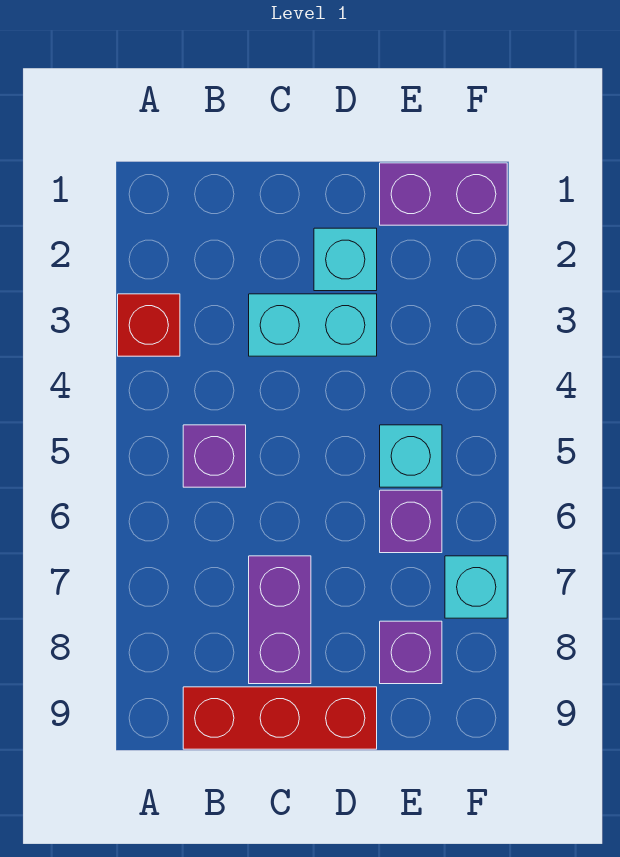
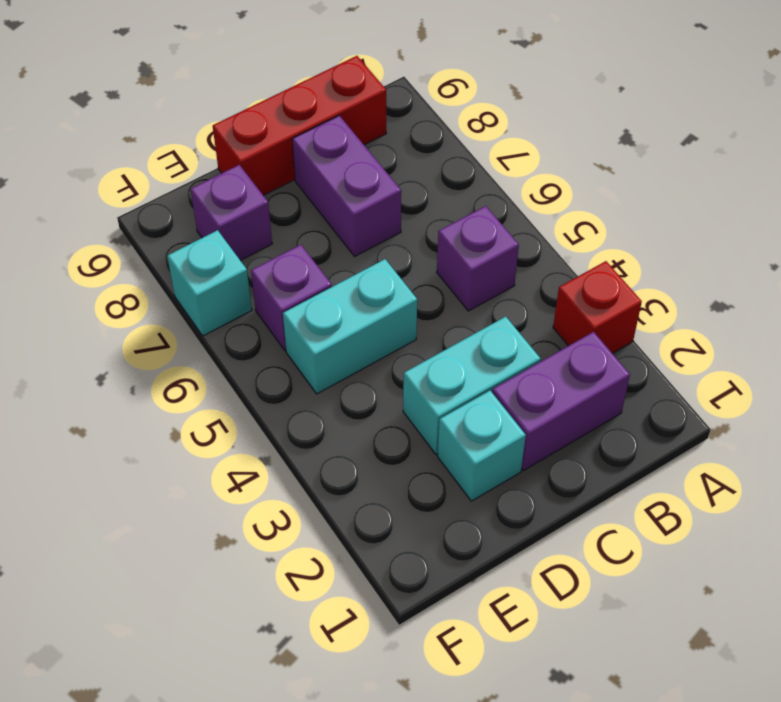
purple brick E1:F1 level 1 -> purple brick B2:C2 level 1
cyan brick E5 level 1 -> cyan brick D5:E5 level 1

